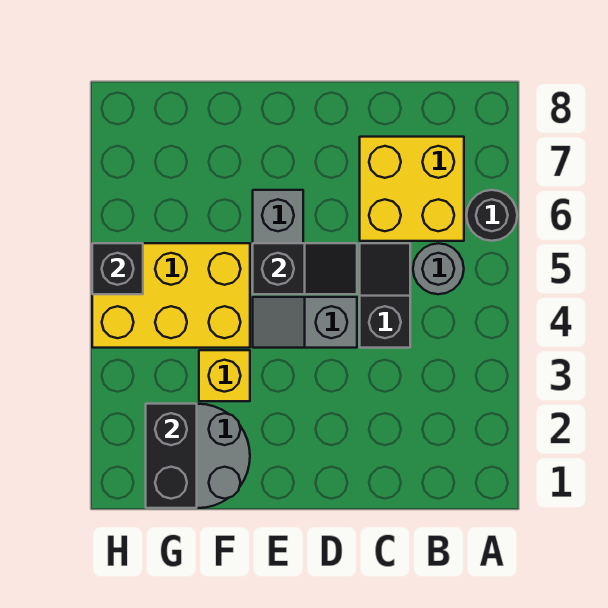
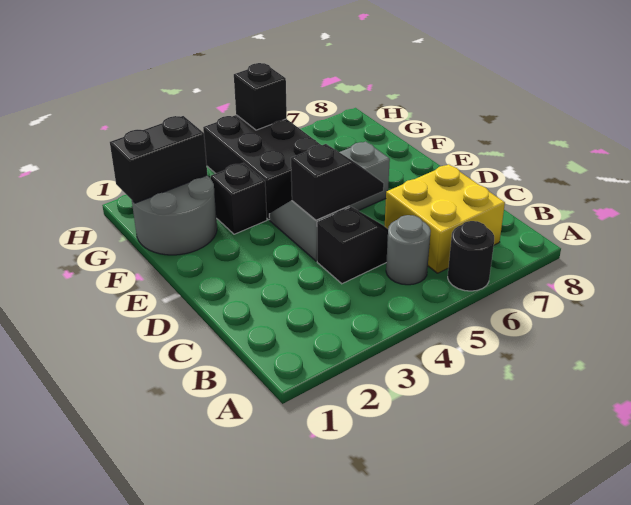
black slope D5:E5 level 2 top E -> black slope D4:D5 level 2 top 4
yellow brick F3 level 1 -> black brick F3 level 1
yellow brick F4:H5 level 1 -> black brick F4:H5 level 1

